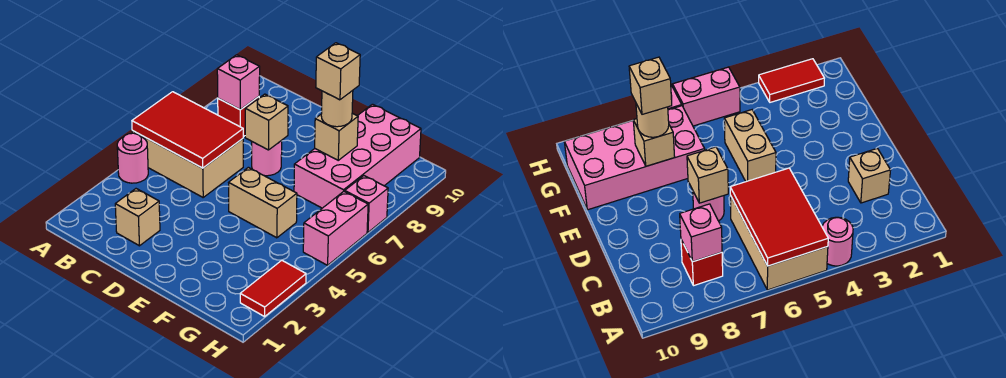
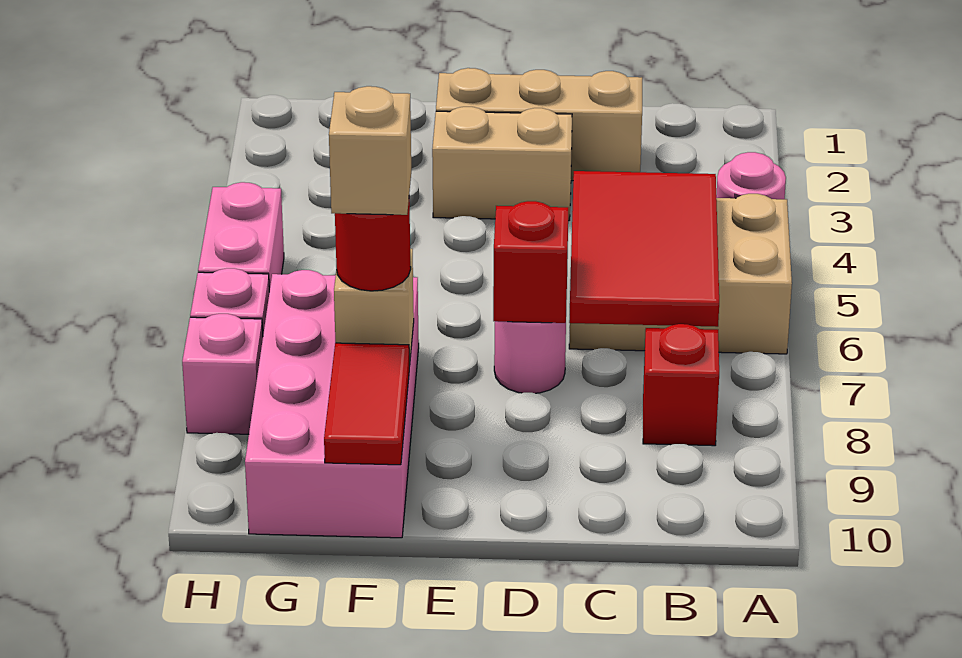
red tile A5:C6 level 2 -> red tile B5:C7 level 2
pink brick B8 level 2 -> pink brick H8 level 1
tan brick C2 level 1 -> tan brick C2:E2 level 1
tan brick D7 level 2 -> red brick D7 level 2
tan brick E5:F5 level 1 -> tan brick D3:E3 level 1
tan round brick F8 level 3 -> red round brick F8 level 3
red tile H2:H3 level 1 -> red tile F9:F10 level 2

